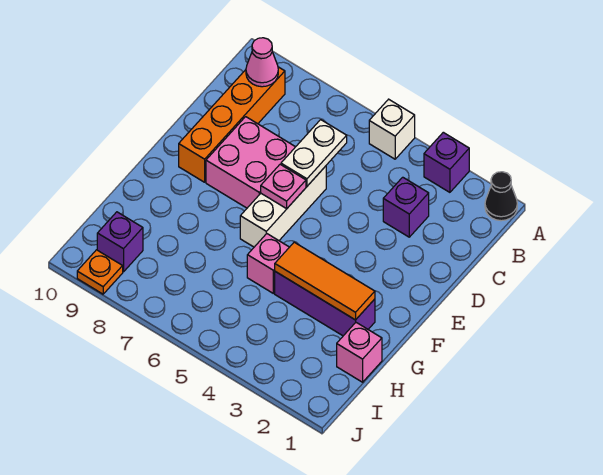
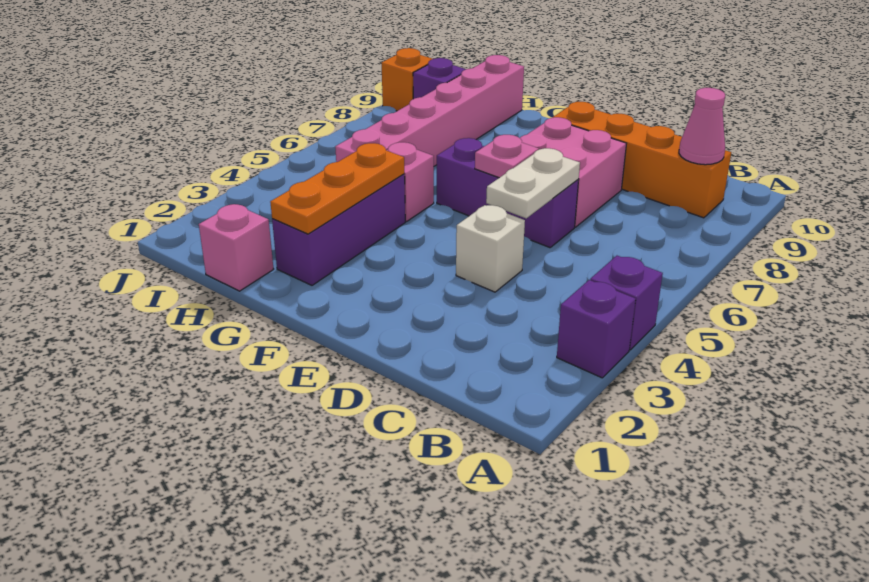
black cone A1 level 1 -> none
white brick A5 level 1 -> white brick D4 level 1
purple brick C3 level 1 -> purple brick A4 level 1
white plate C6:D6 level 2 -> white plate D5:D6 level 2
white brick D6:F6 level 1 -> purple brick D6:F6 level 1
orange tile G2:G4 level 2 -> orange plate G2:G4 level 2
none -> pink brick H5:H10 level 1
orange plate J9 level 1 -> orange brick J9 level 1

